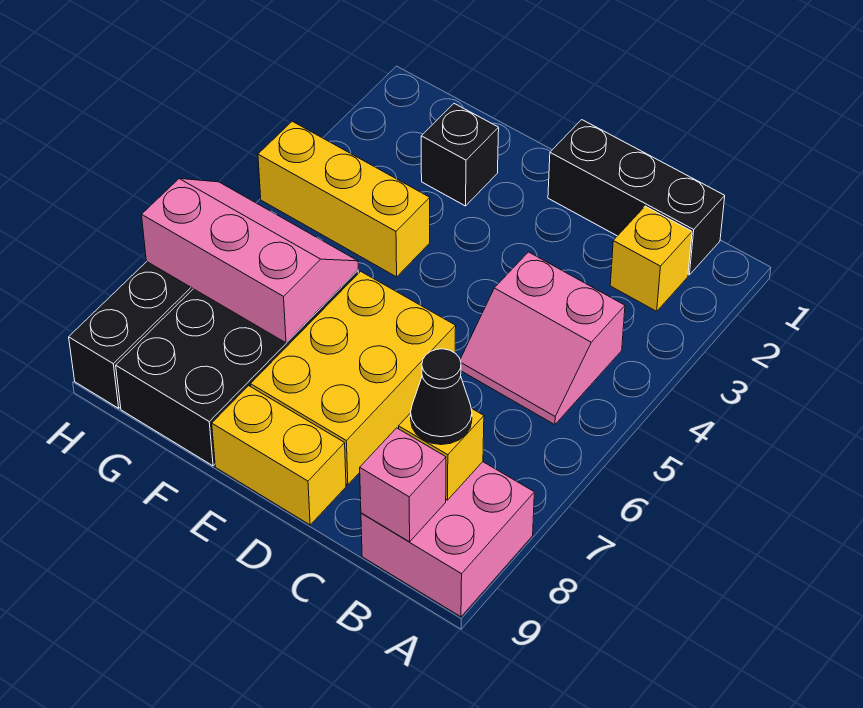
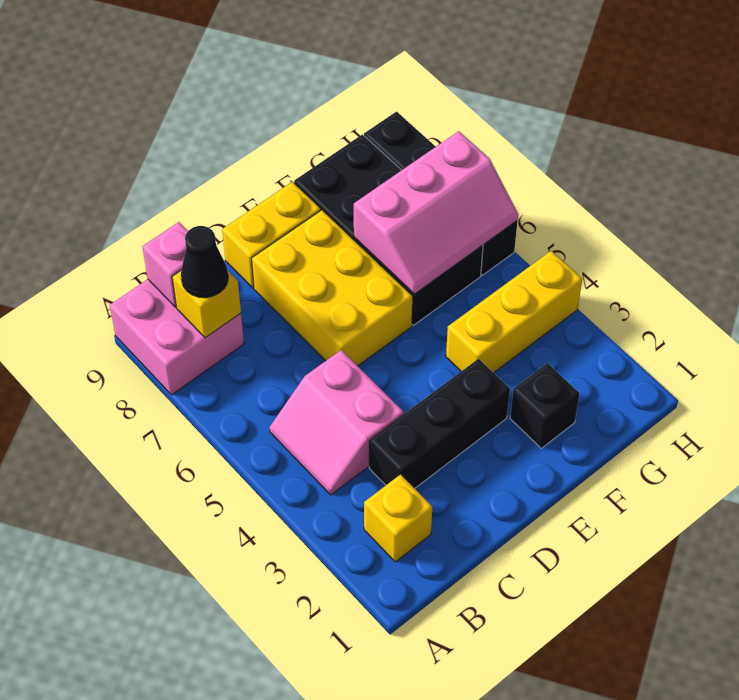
black brick B1:D1 level 1 -> black brick C3:E3 level 1
pink slope B4:C5 level 1 top 4 -> pink slope B4:C5 level 1 top C

